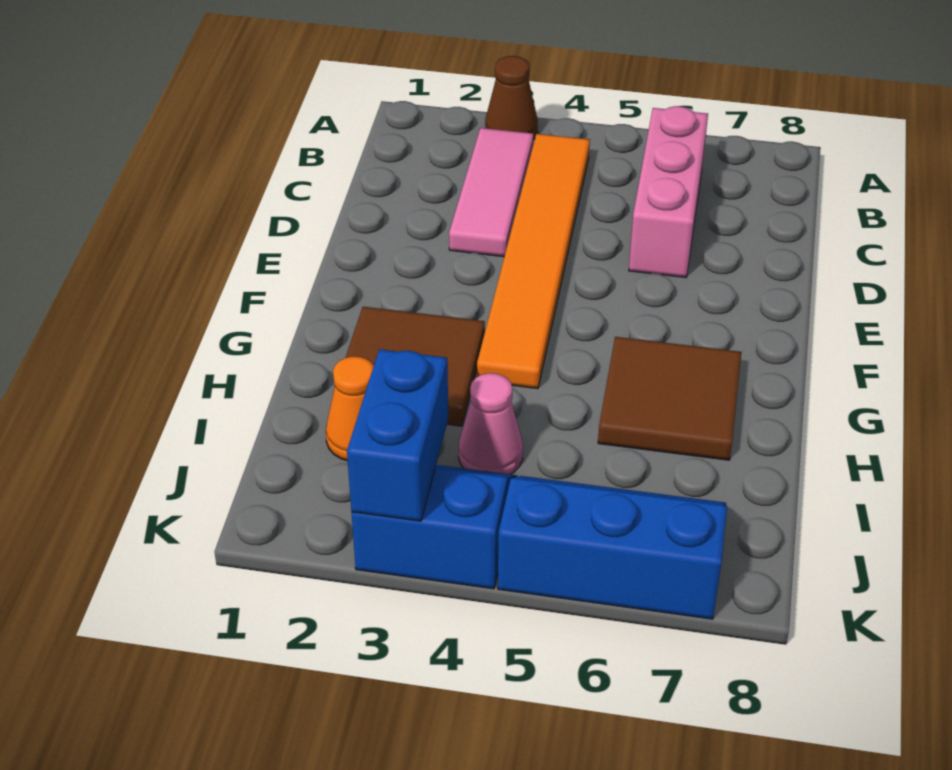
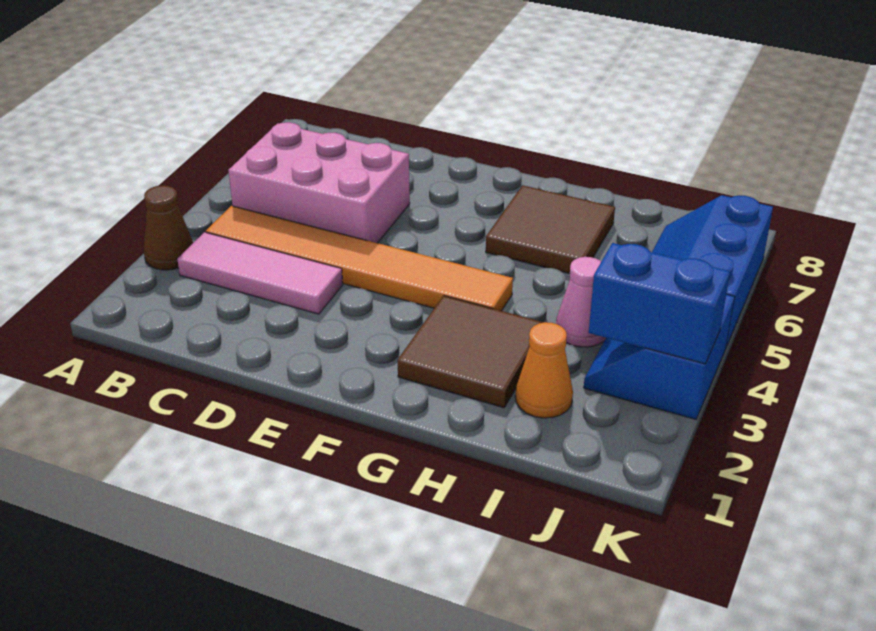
pink brick B6:D6 level 1 -> pink brick B5:D6 level 1

